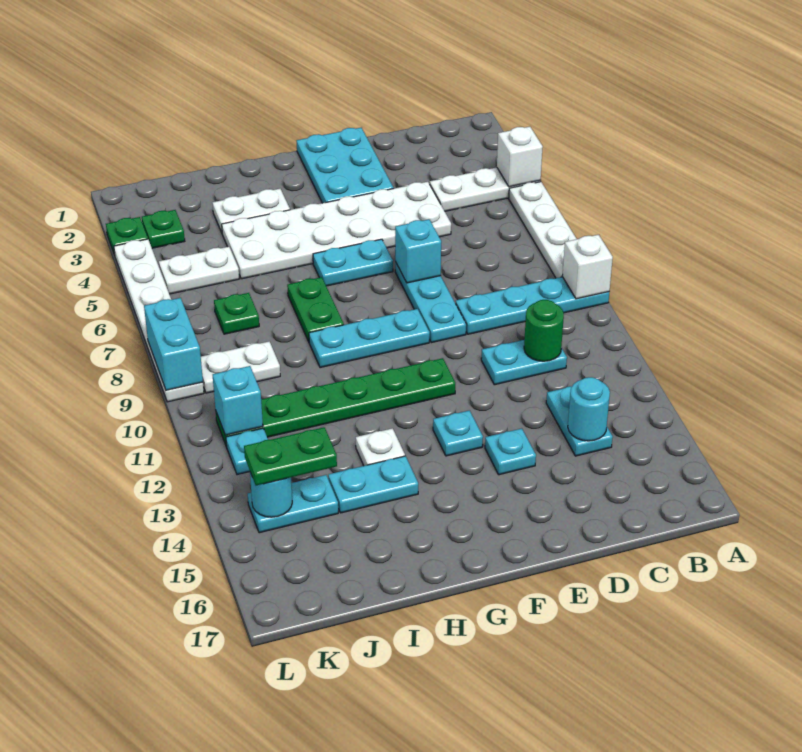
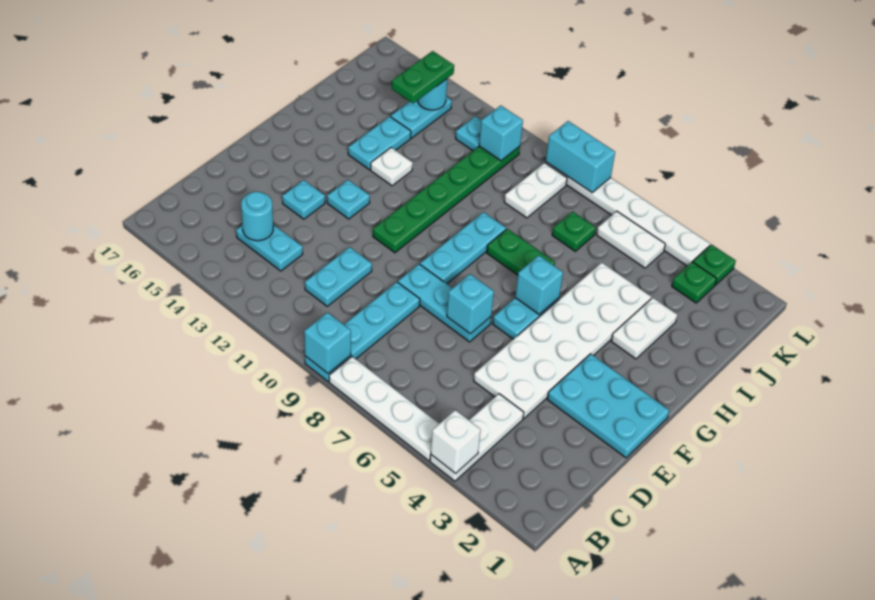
white brick A9 level 2 -> cyan brick A9 level 2
green round brick C11 level 2 -> none
none -> cyan brick G6 level 2
white plate J5:K5 level 1 -> white plate K5:K6 level 1

